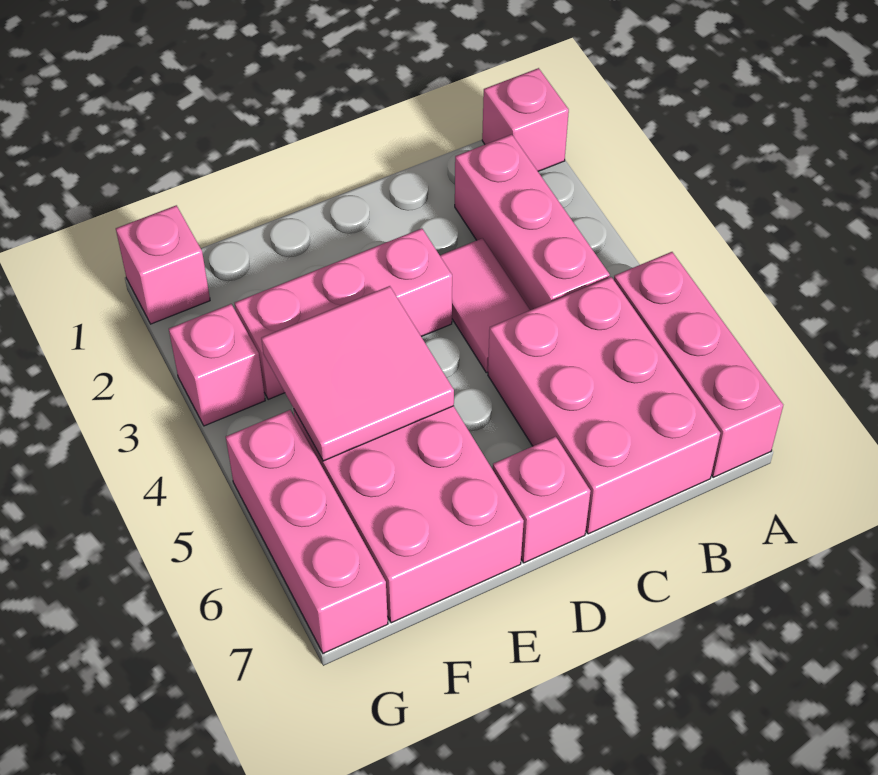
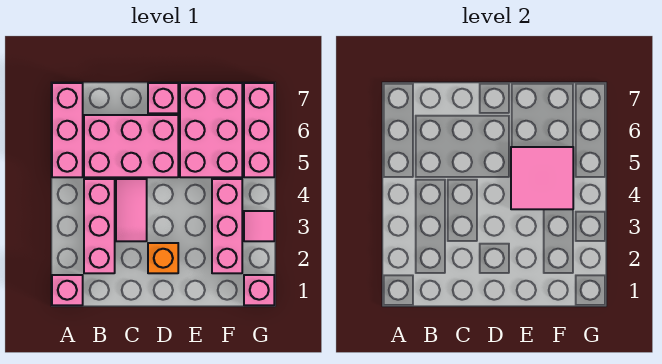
pink brick B5:C7 level 1 -> pink brick B5:D6 level 1
none -> orange brick D2 level 1
pink brick D3:F3 level 1 -> pink brick F2:F4 level 1
pink brick G3 level 1 -> pink tile G3 level 1

